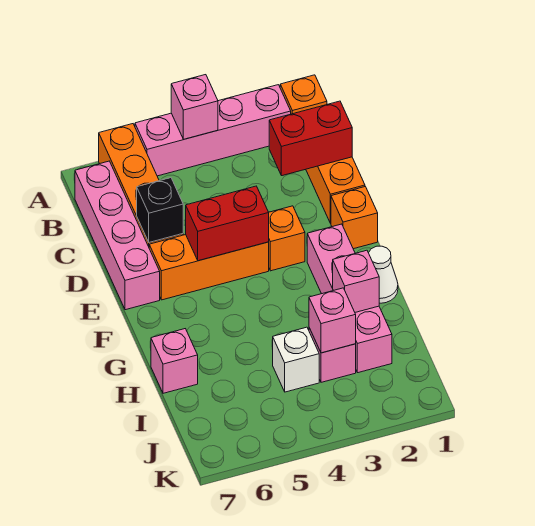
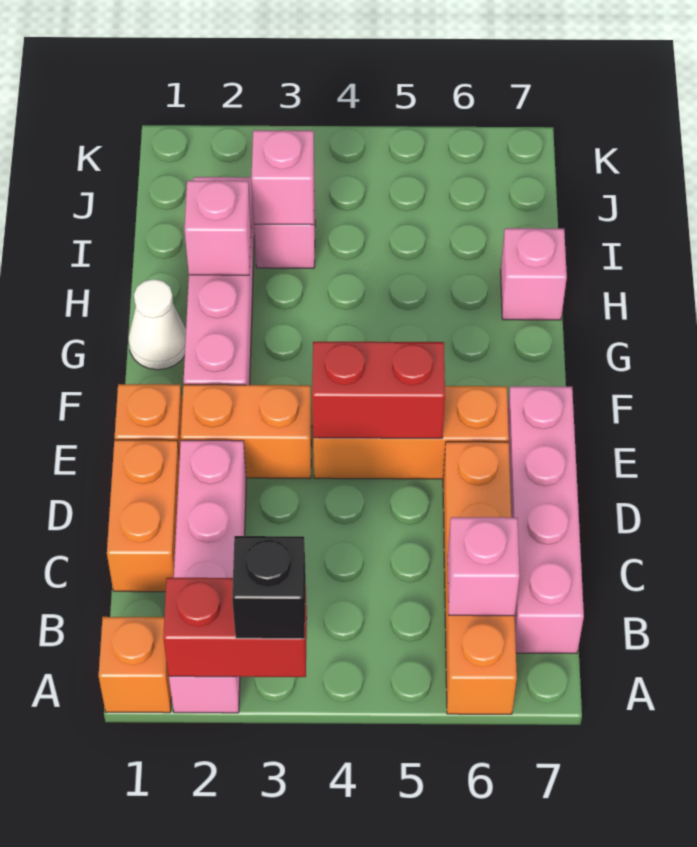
pink brick A2:A5 level 1 -> pink brick A2:D2 level 1
pink brick A4 level 2 -> pink brick B6 level 2
red brick C1:C2 level 2 -> red brick A2:A3 level 2
black brick D6 level 2 -> black brick A3 level 3
orange brick E3 level 1 -> orange brick E2:E3 level 1
white brick I4 level 1 -> none

